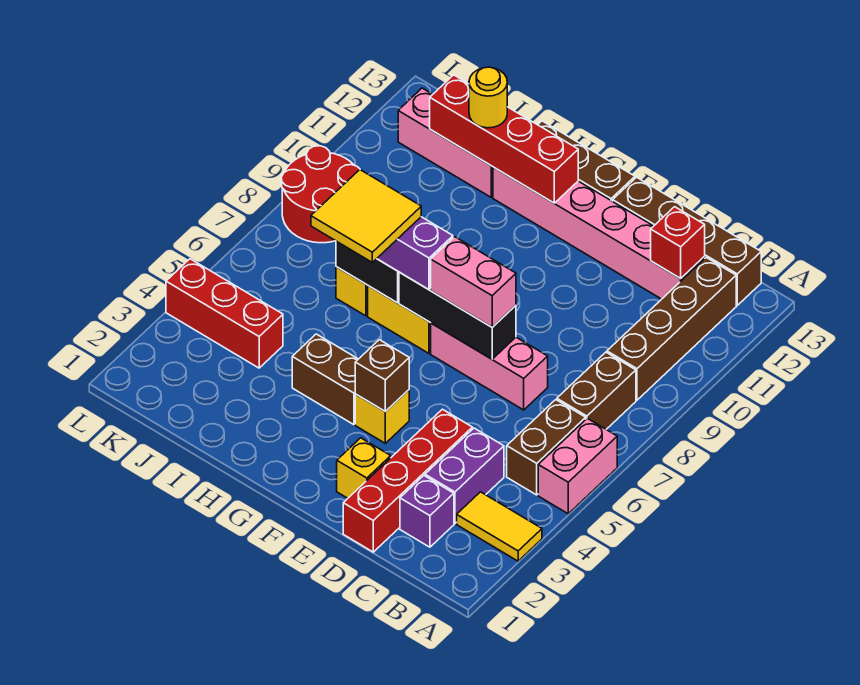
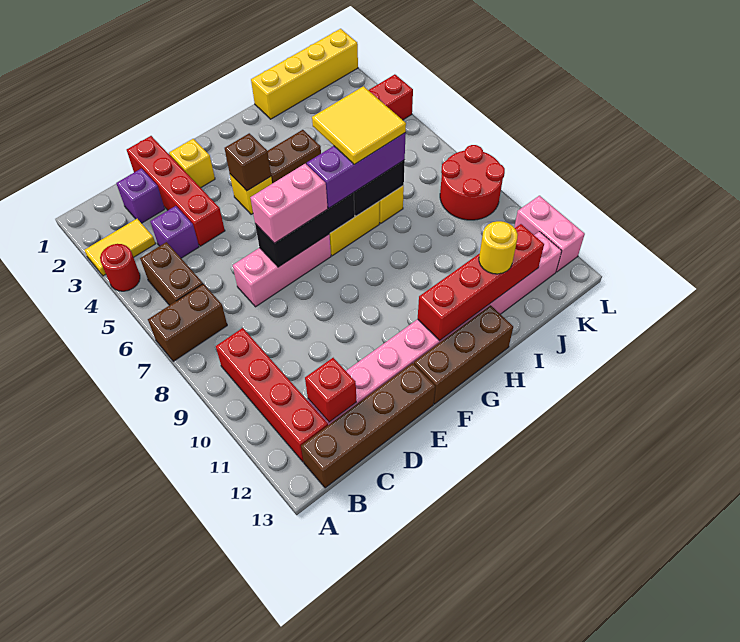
none -> red round brick A4 level 1
pink brick A5:A6 level 1 -> pink brick L11:L12 level 1
brown brick B7:B8 level 1 -> brown brick A7:B7 level 1
brown brick B9:B12 level 1 -> red brick B9:B12 level 1
purple brick C3:C4 level 1 -> purple brick C4 level 1
none -> yellow brick I1:L1 level 1

